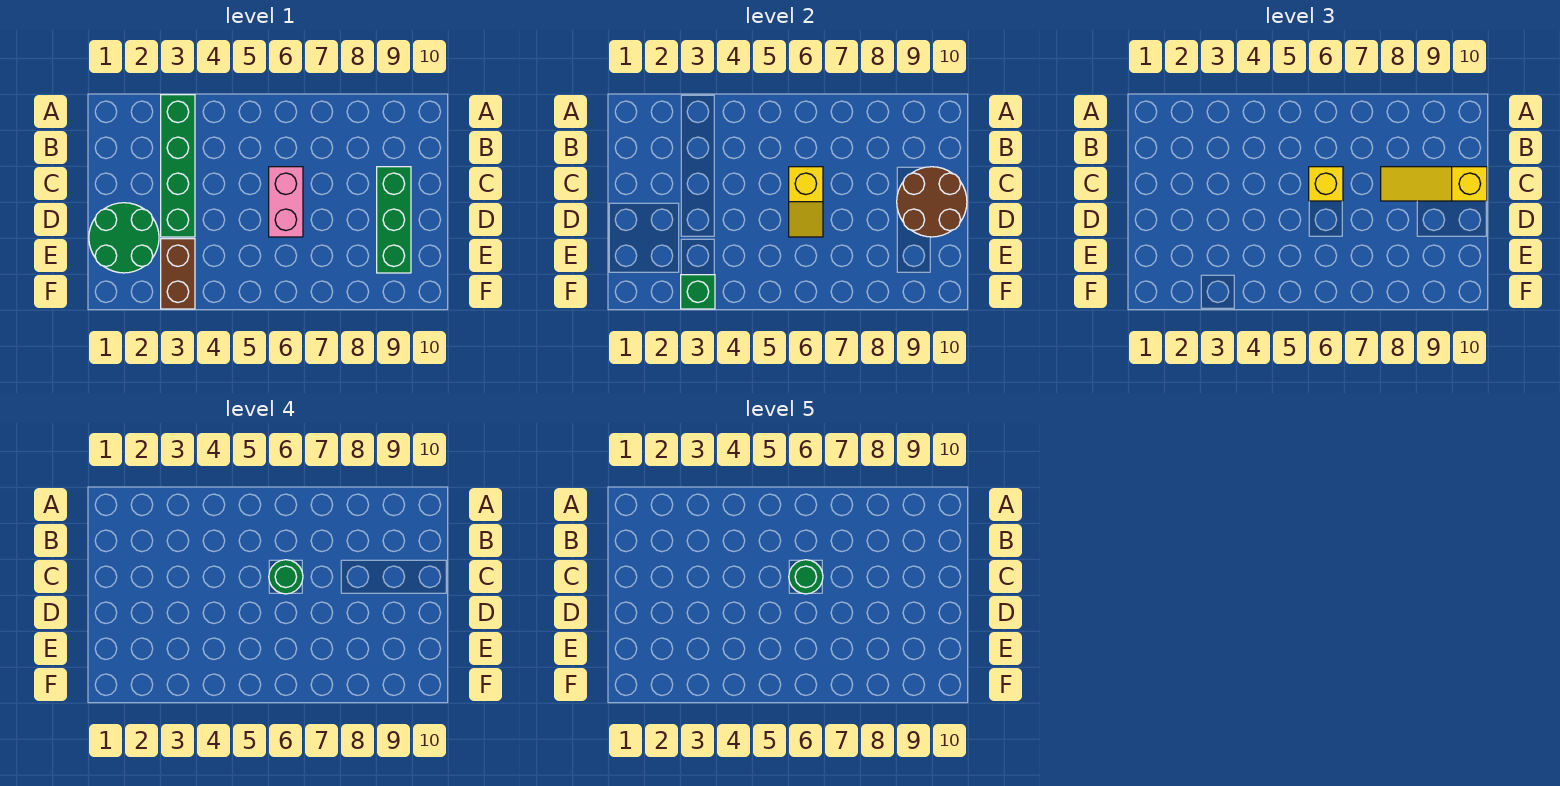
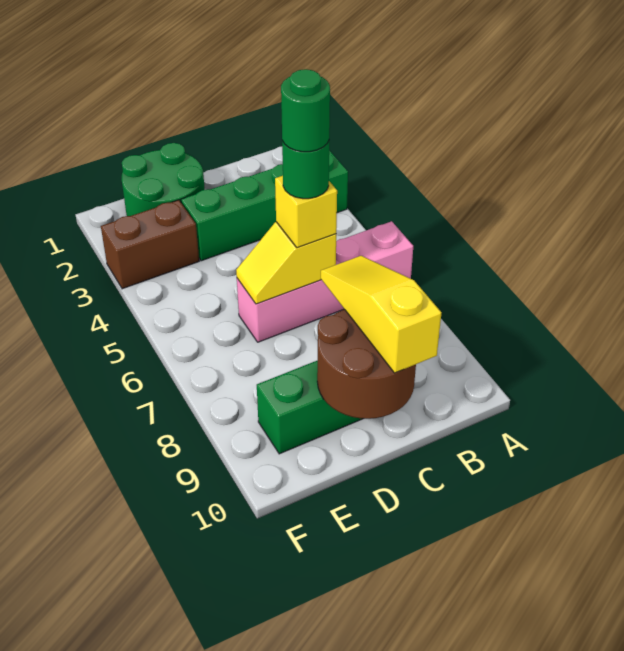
pink brick C6:D6 level 1 -> pink brick A6:D6 level 1
green brick F3 level 2 -> none

